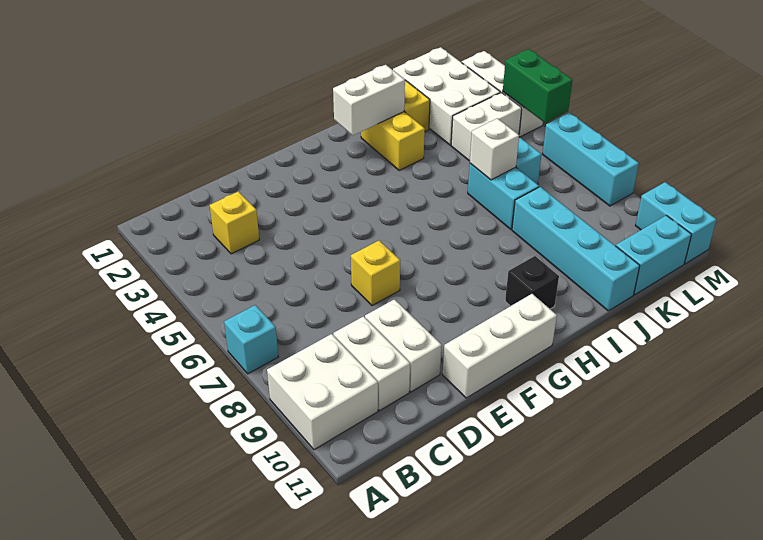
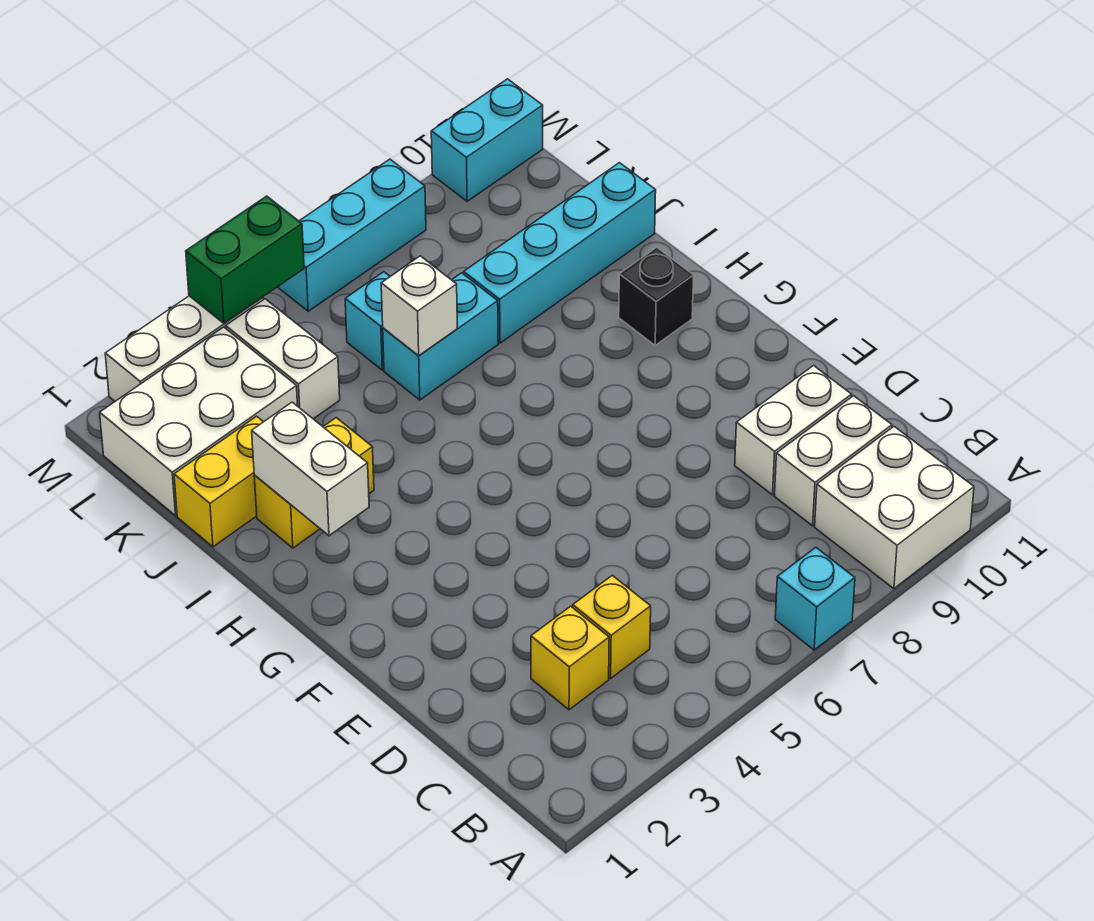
yellow brick E7 level 1 -> yellow brick C4 level 1
white brick E11:G11 level 1 -> none
cyan brick K11:L11 level 1 -> none

